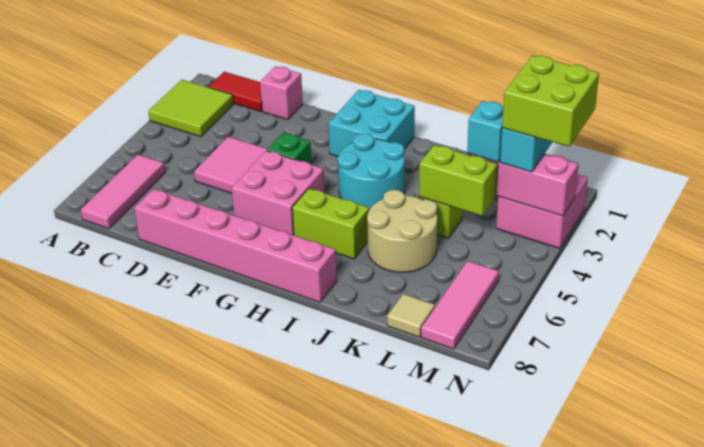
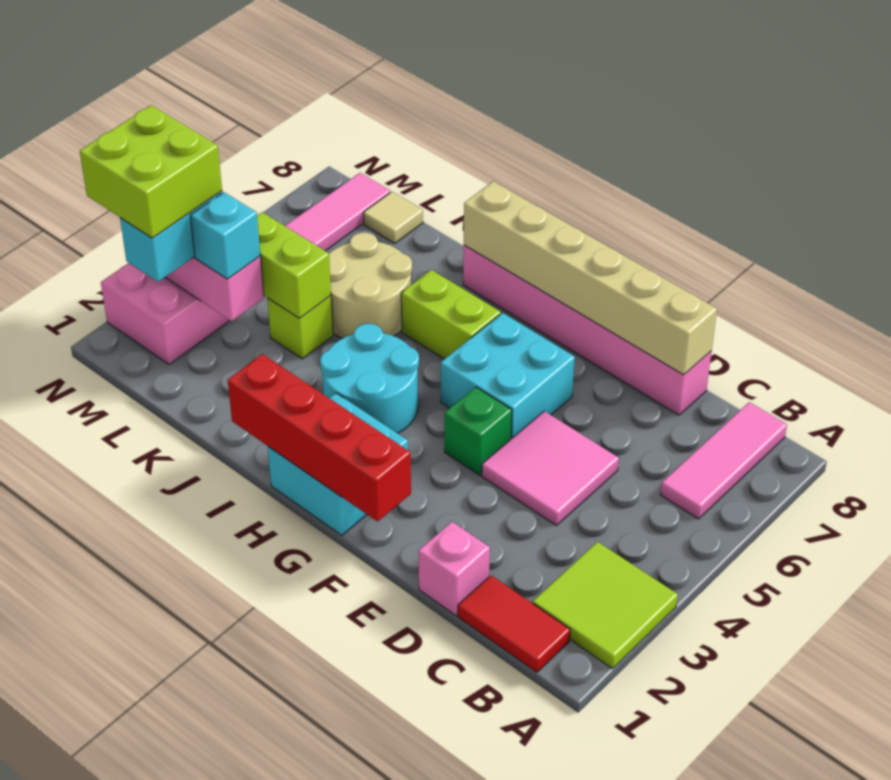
none -> tan brick D8:I8 level 2
none -> red brick F1:I1 level 2
pink brick F5:G6 level 1 -> cyan brick F5:G6 level 1

